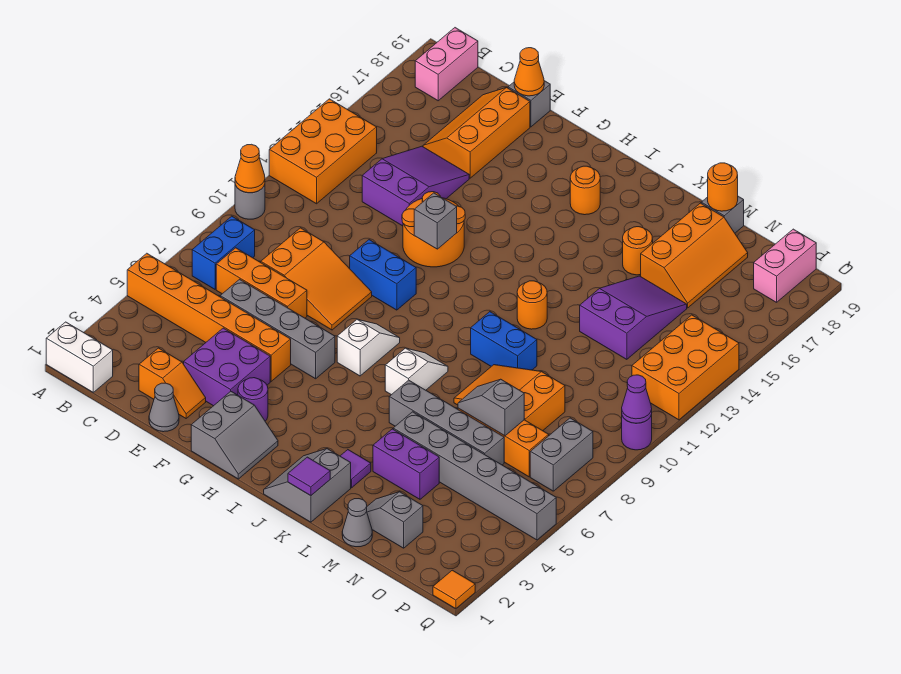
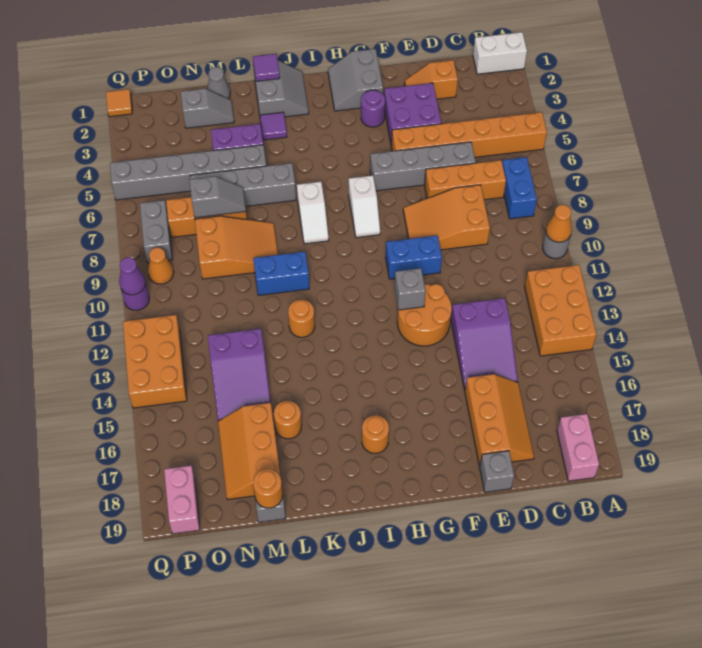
grey cone E1 level 1 -> none
orange cone E19 level 2 -> orange cone P9 level 1

